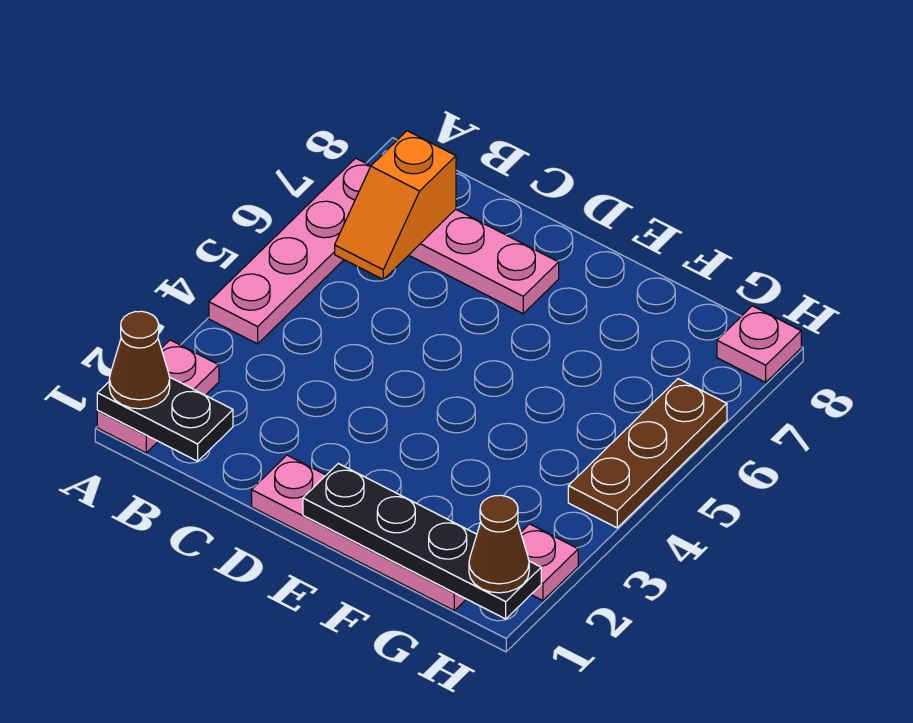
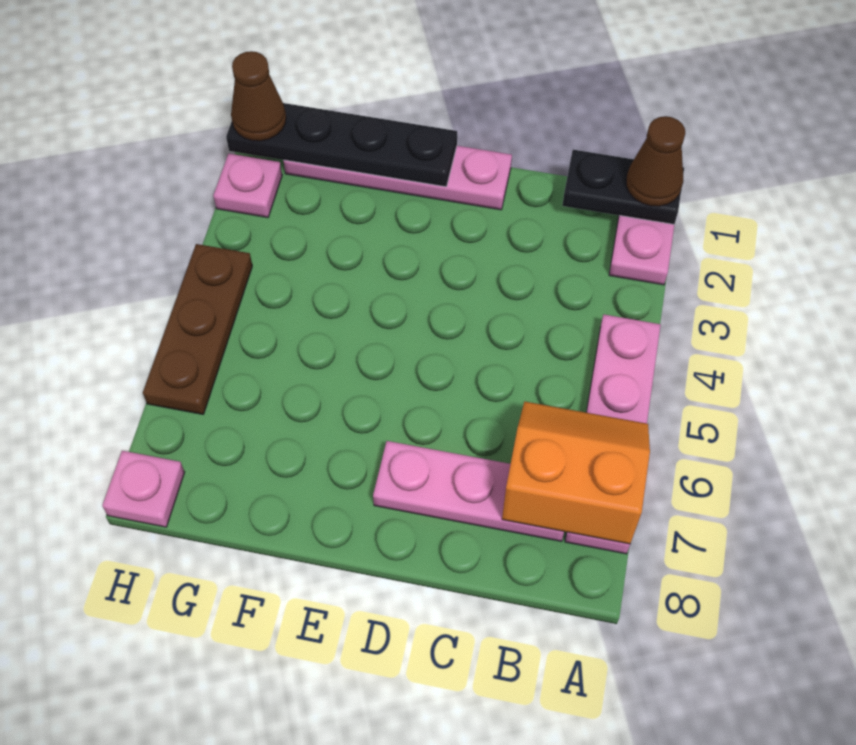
orange slope B6:B7 level 2 top 7 -> orange slope A6:B7 level 2 top 7

